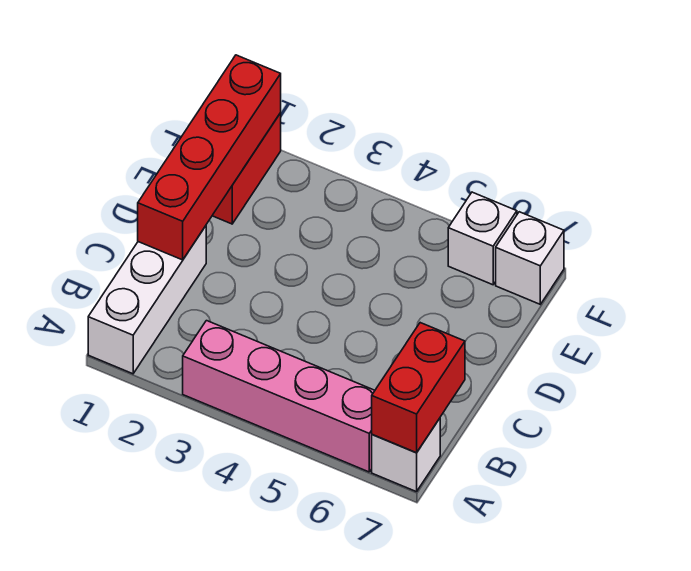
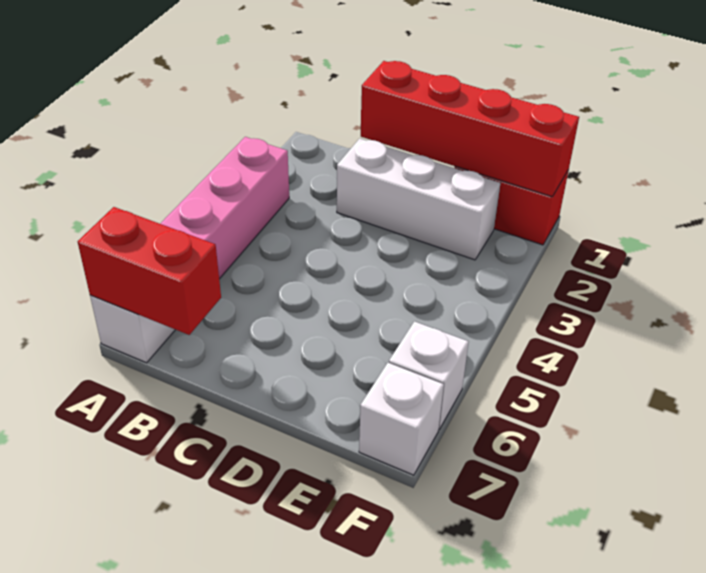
white brick A1:C1 level 1 -> white brick C2:E2 level 1

